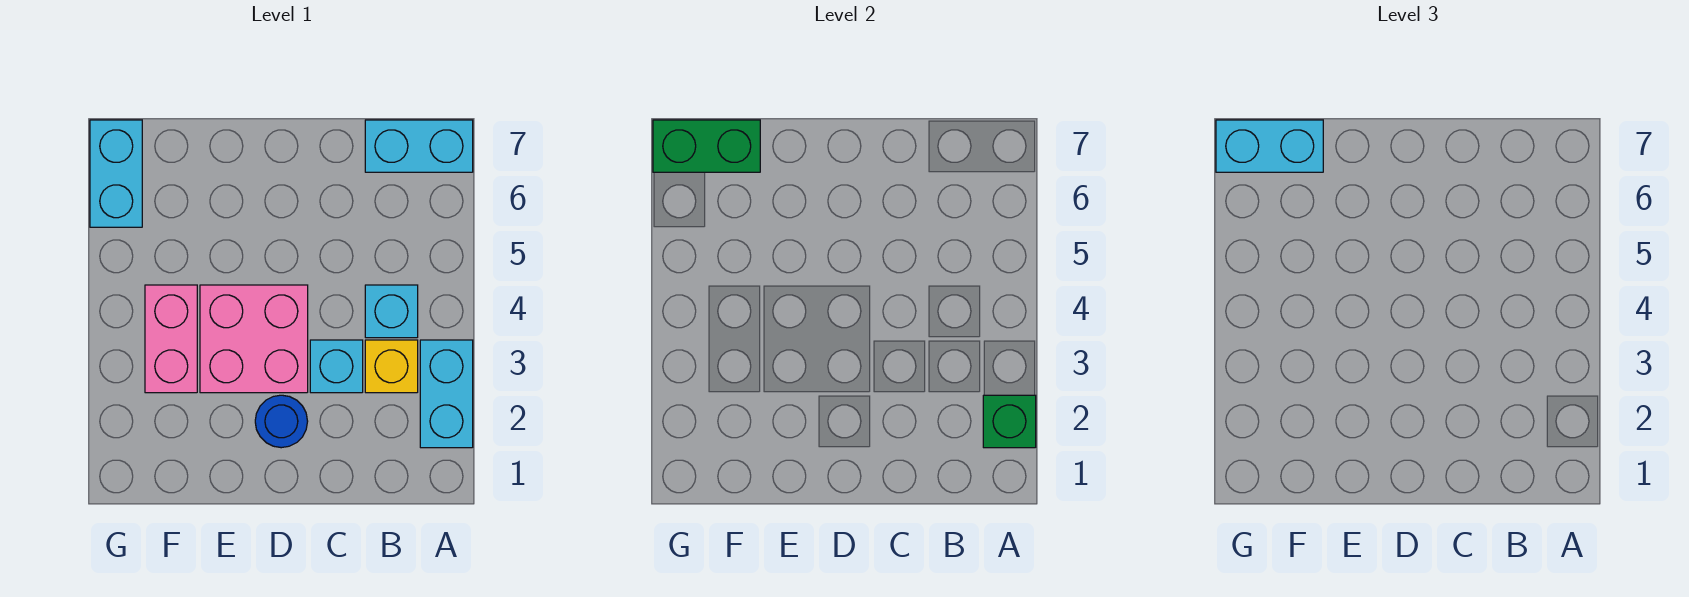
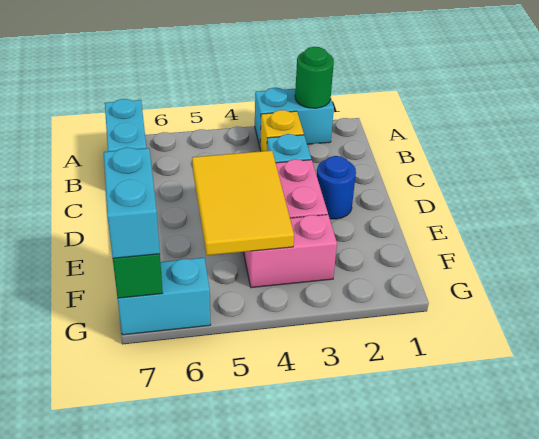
green brick A2 level 2 -> green round brick A2 level 2
cyan brick B4 level 1 -> none
none -> yellow tile D4:F5 level 2

